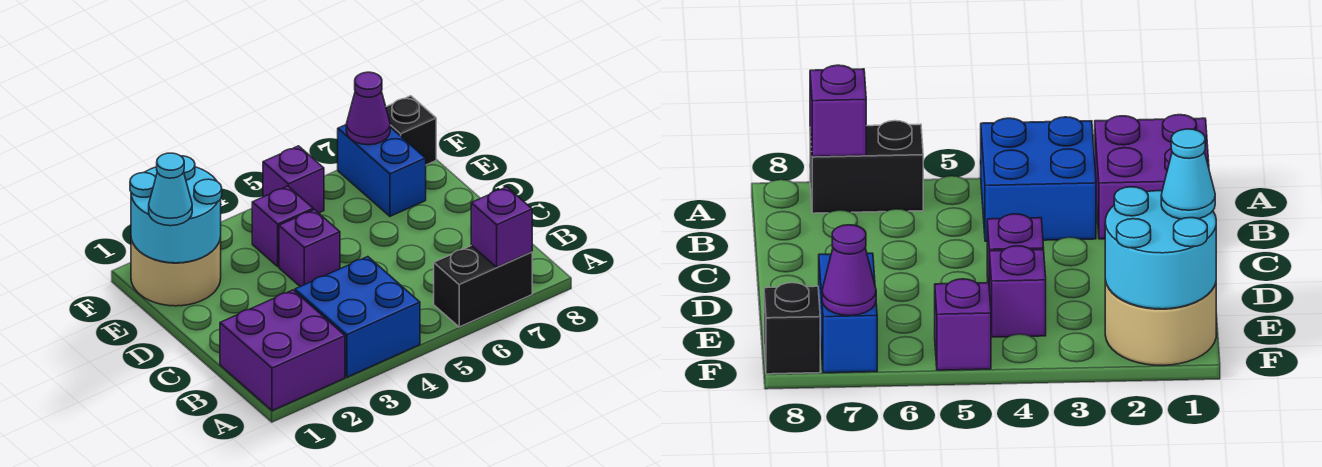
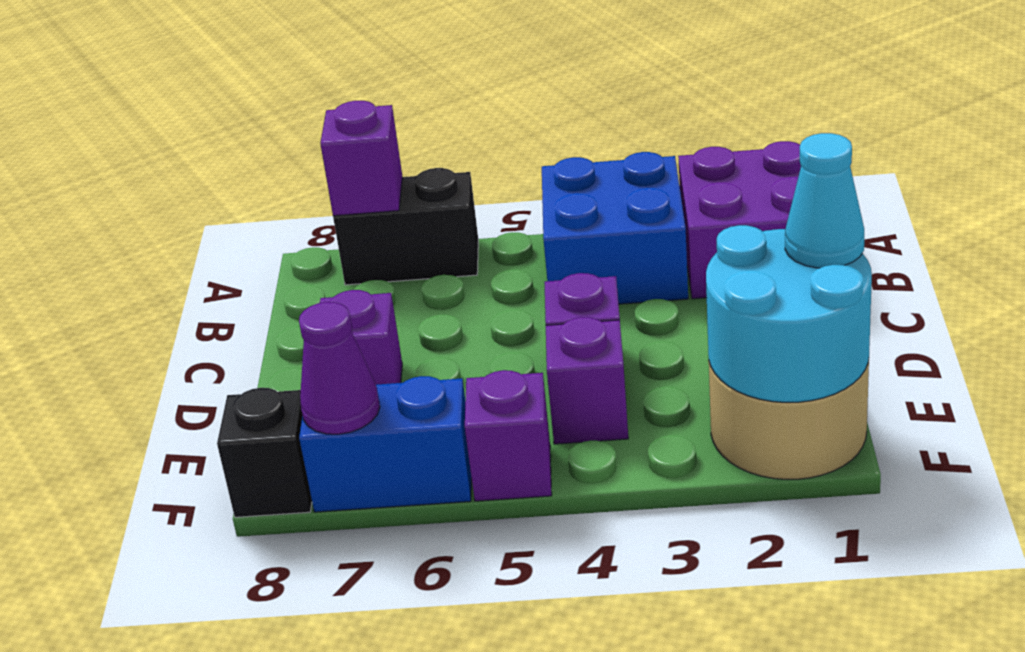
none -> purple brick D7 level 1
blue brick E7:F7 level 1 -> blue brick F6:F7 level 1

